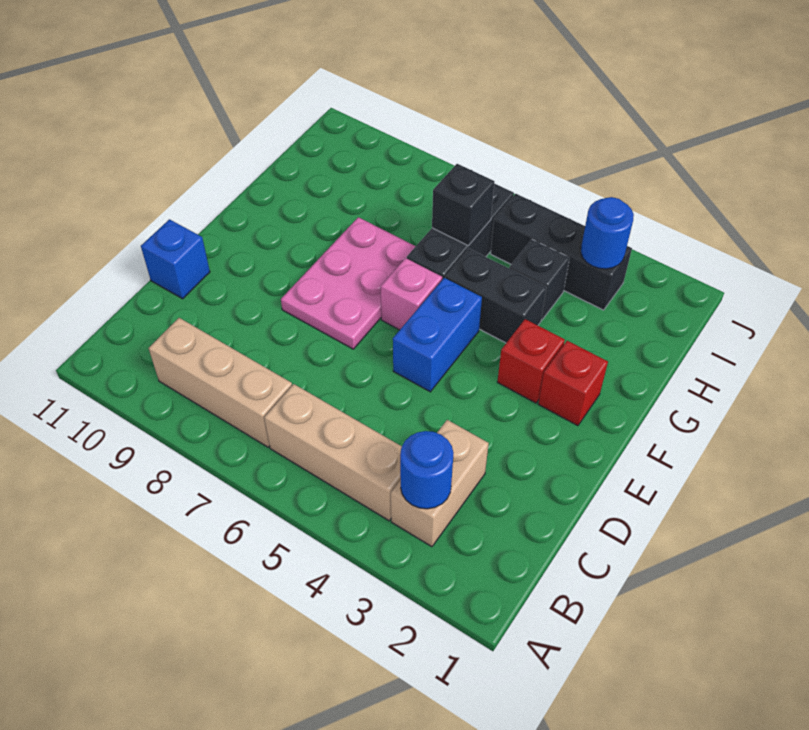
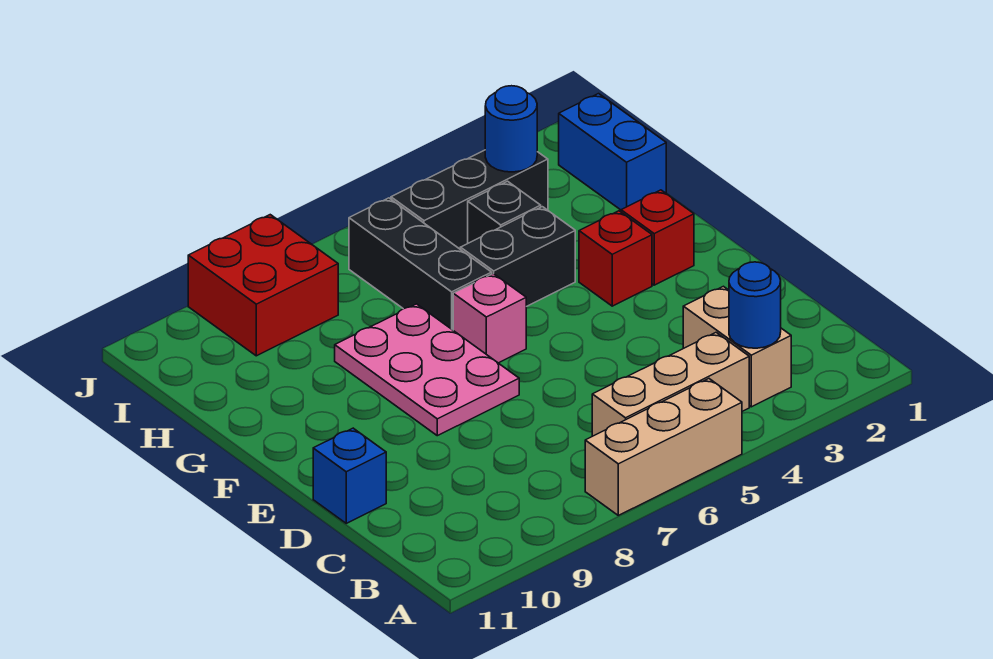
tan brick B7:B9 level 1 -> tan brick A5:A7 level 1
blue brick E5:F5 level 1 -> blue brick H1:I1 level 1
black brick H6 level 2 -> none
none -> red brick I8:J9 level 1

